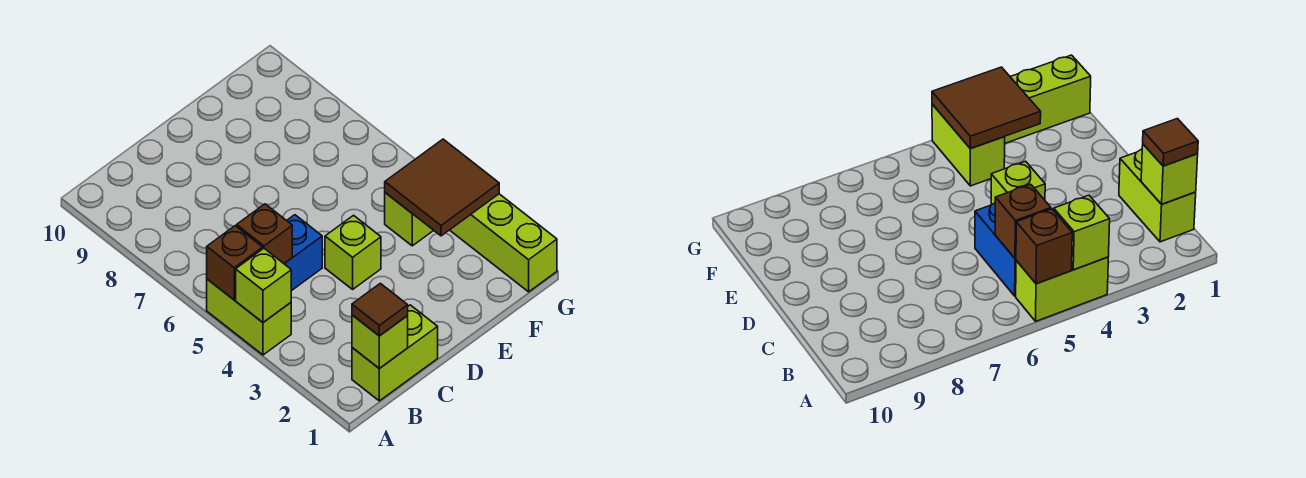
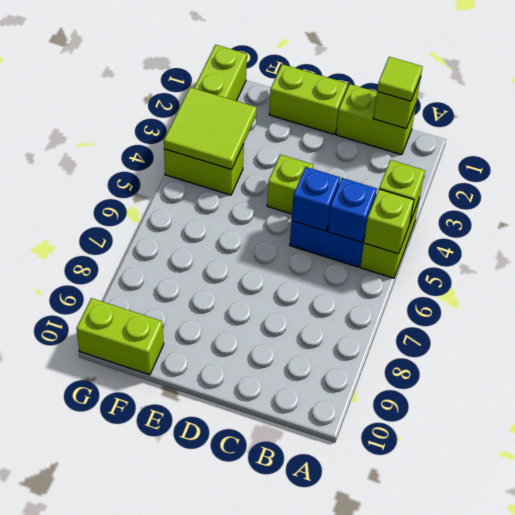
brown brick A5 level 2 -> lime brick A5 level 2
brown tile B1 level 3 -> lime tile B1 level 3
brown brick B5 level 2 -> blue brick B5 level 2
none -> blue brick C5 level 2
none -> lime brick D1:E1 level 1
brown tile F3:G4 level 2 -> lime tile F3:G4 level 2
none -> lime brick F10:G10 level 1

